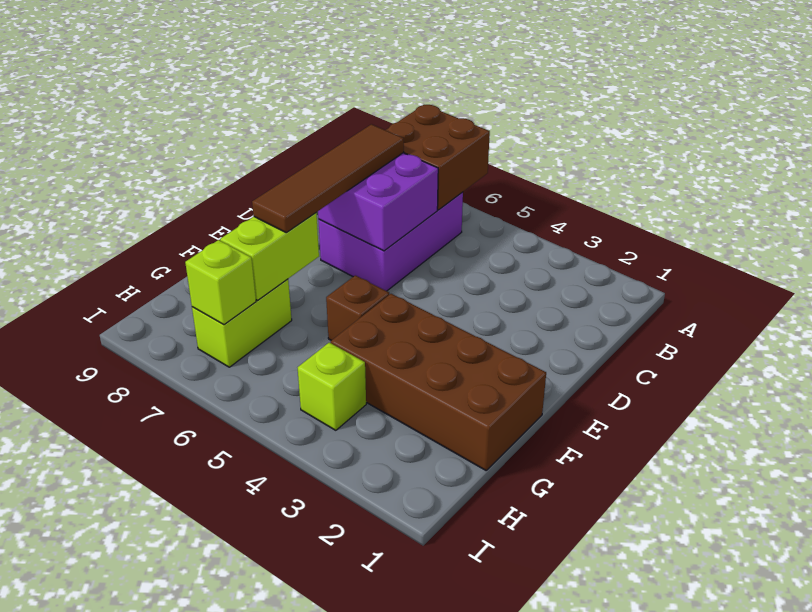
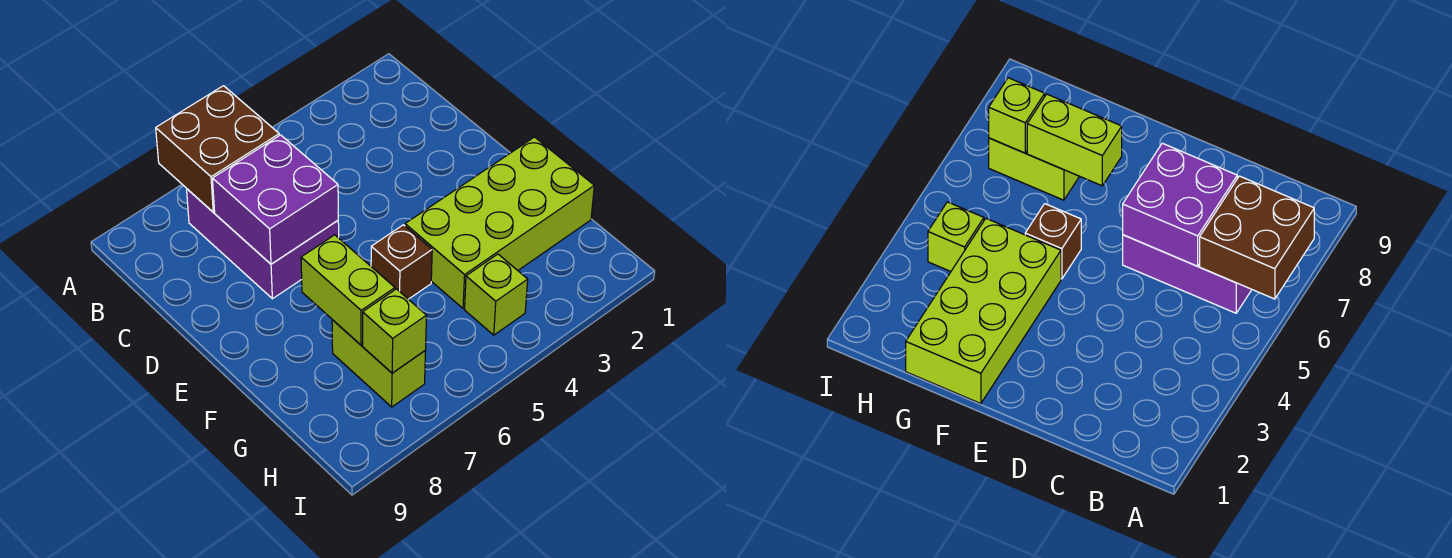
brown tile C7:F7 level 3 -> none
brown brick F1:G4 level 1 -> lime brick F1:G4 level 1

